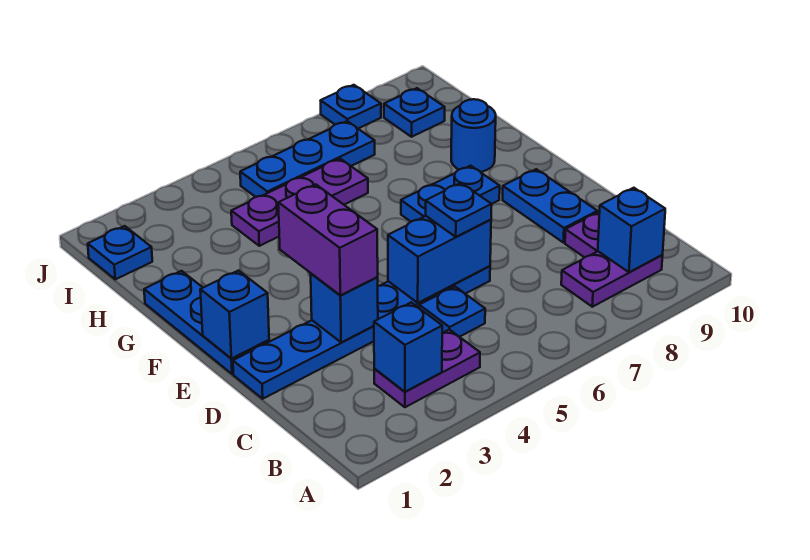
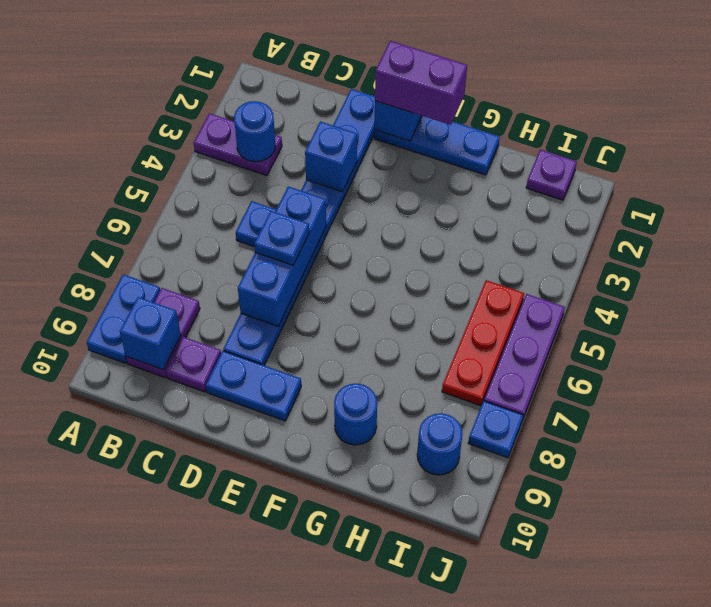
purple plate B3:B4 level 1 -> purple plate A3:B3 level 1
blue brick B3 level 2 -> blue round brick B3 level 2
blue plate D1:D6 level 1 -> blue plate D1:D8 level 1
purple brick D3:E3 level 3 -> purple brick E1:F1 level 3
blue brick D5:D6 level 2 -> blue brick D5:D7 level 2
blue plate F7:F8 level 1 -> blue plate A8:A9 level 1
purple plate H4:H6 level 1 -> purple plate J5:J7 level 1
blue plate I1 level 1 -> purple plate I1 level 1
blue plate I5:I7 level 1 -> red plate I5:I7 level 1
blue plate I9 level 1 -> blue round brick I9 level 1

